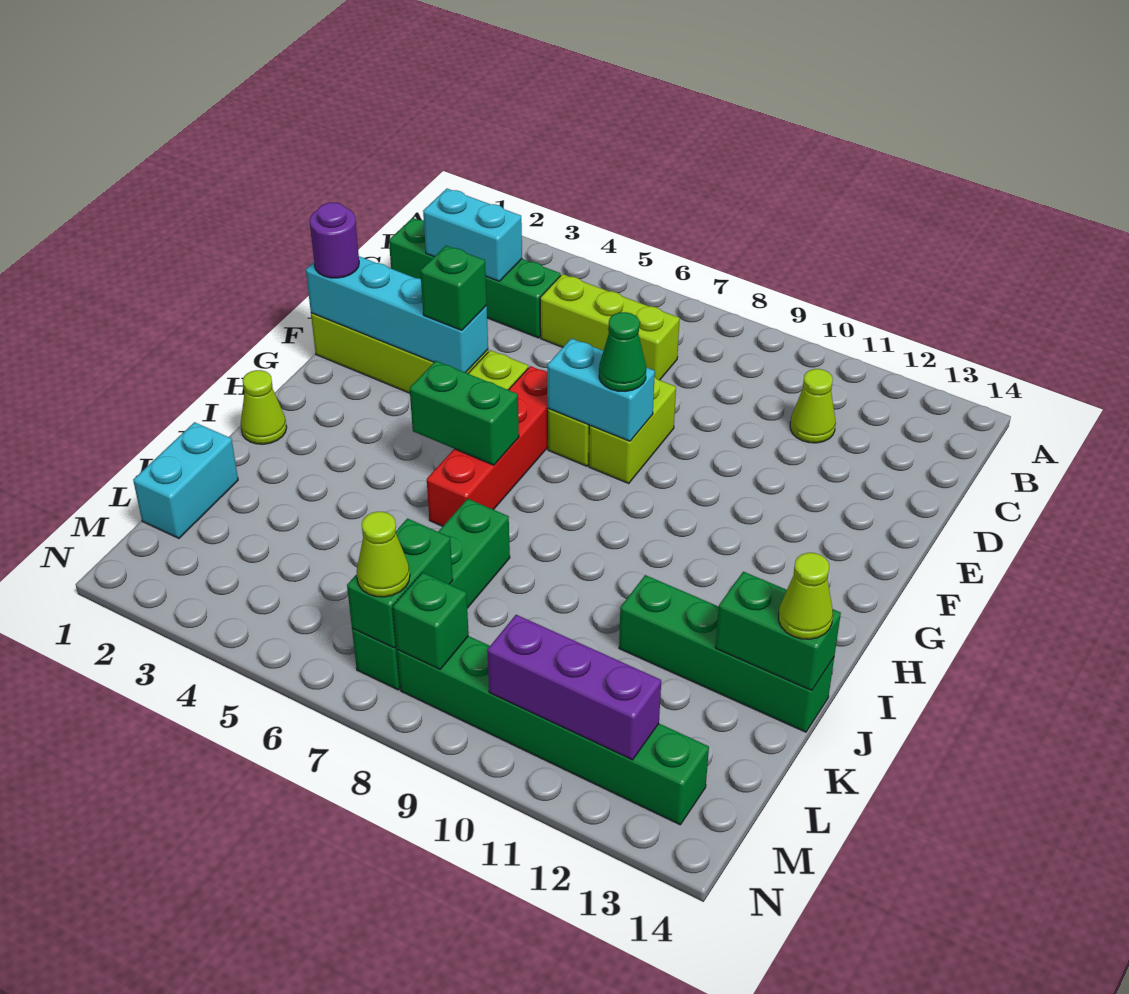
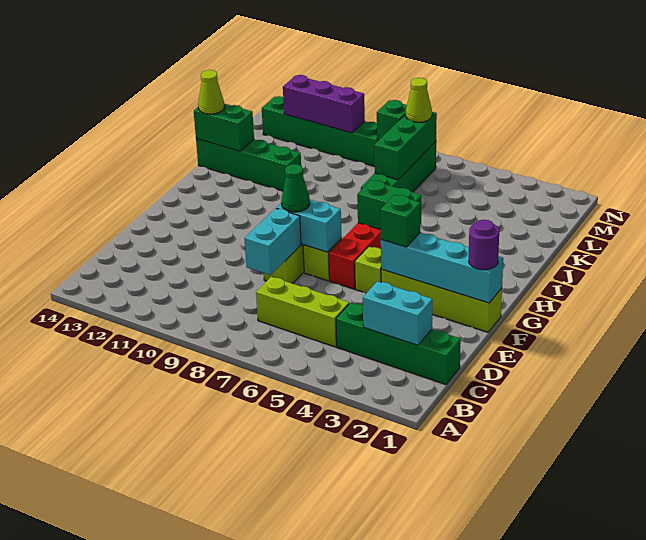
lime cone C11 level 1 -> none
lime cone I1 level 1 -> none
cyan brick K1:L1 level 1 -> cyan brick D8:E8 level 2
green brick L7:M7 level 2 -> green brick K7:M7 level 2

